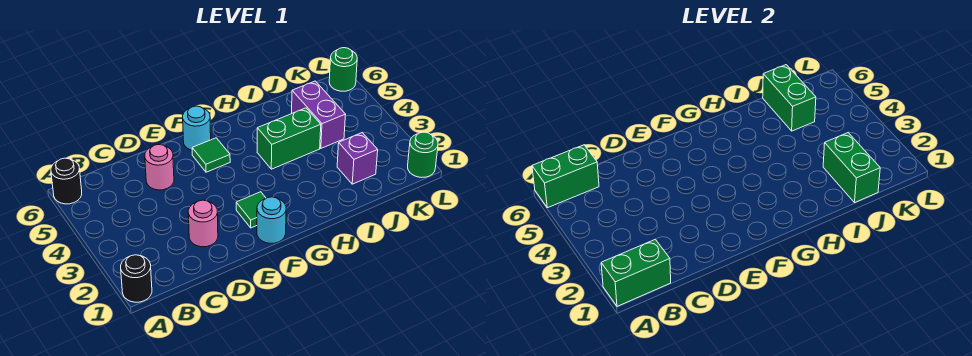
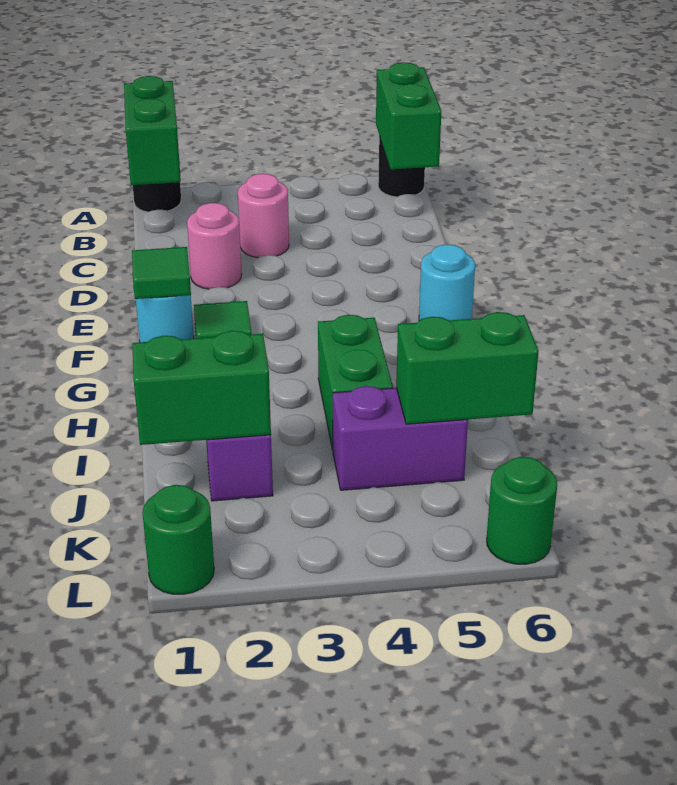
pink round brick D5 level 1 -> pink round brick C3 level 1
green tile F5 level 1 -> green tile F1 level 2

